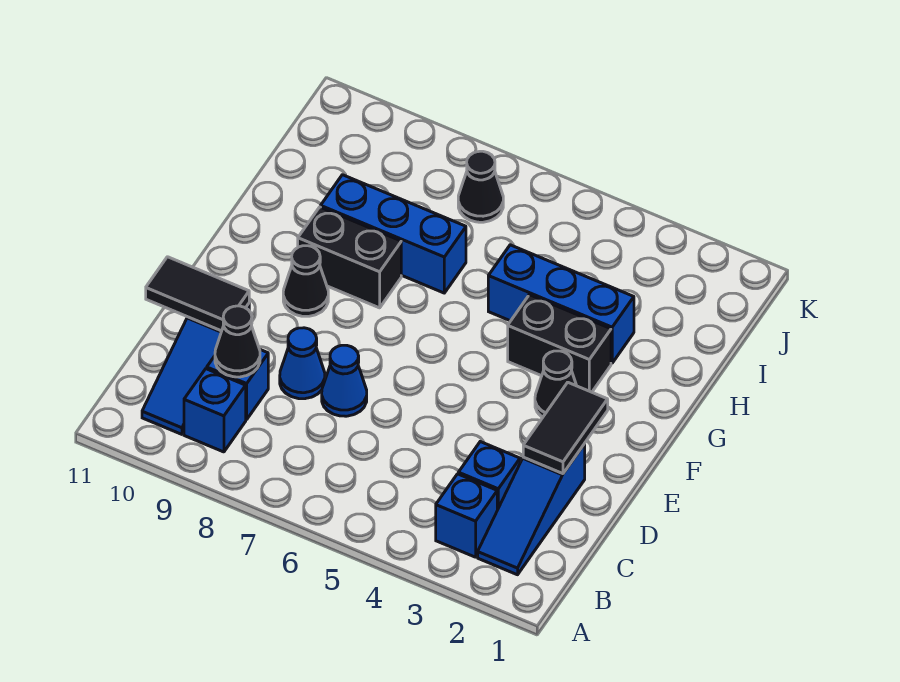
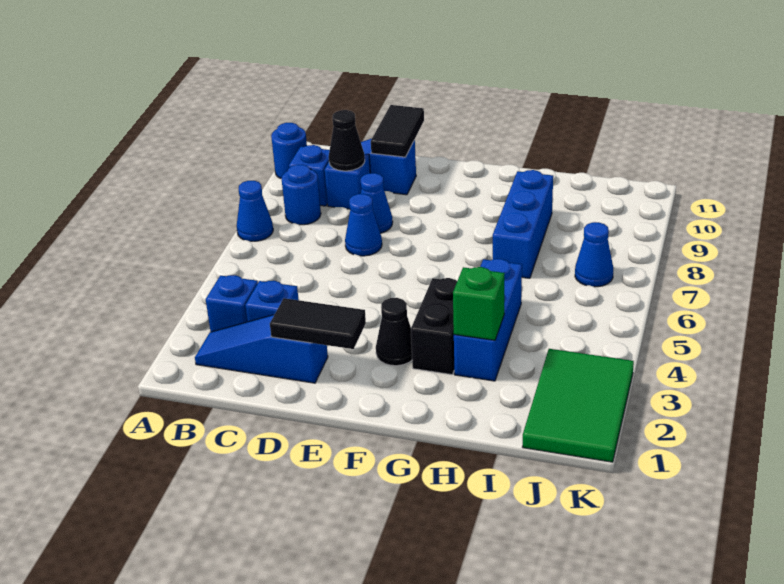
none -> blue cone A7 level 1
none -> blue round brick A10 level 1
none -> blue round brick B8 level 1
black cone F9 level 1 -> none
black brick G8:G9 level 1 -> none
none -> green brick H3 level 2
none -> green tile J1:K3 level 1
black cone J7 level 1 -> blue cone J7 level 1

